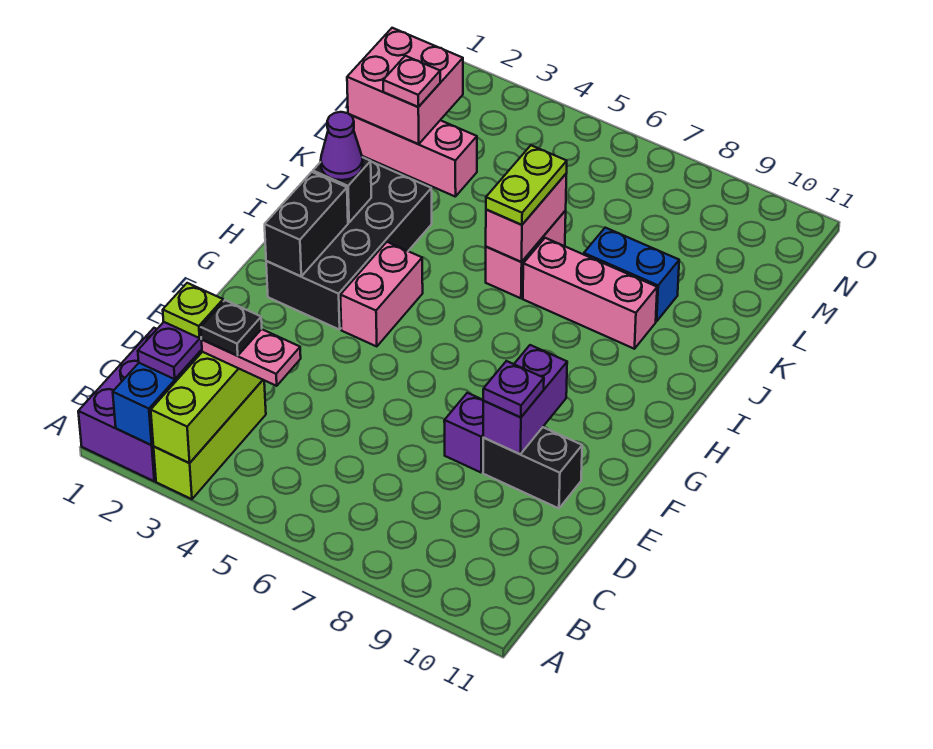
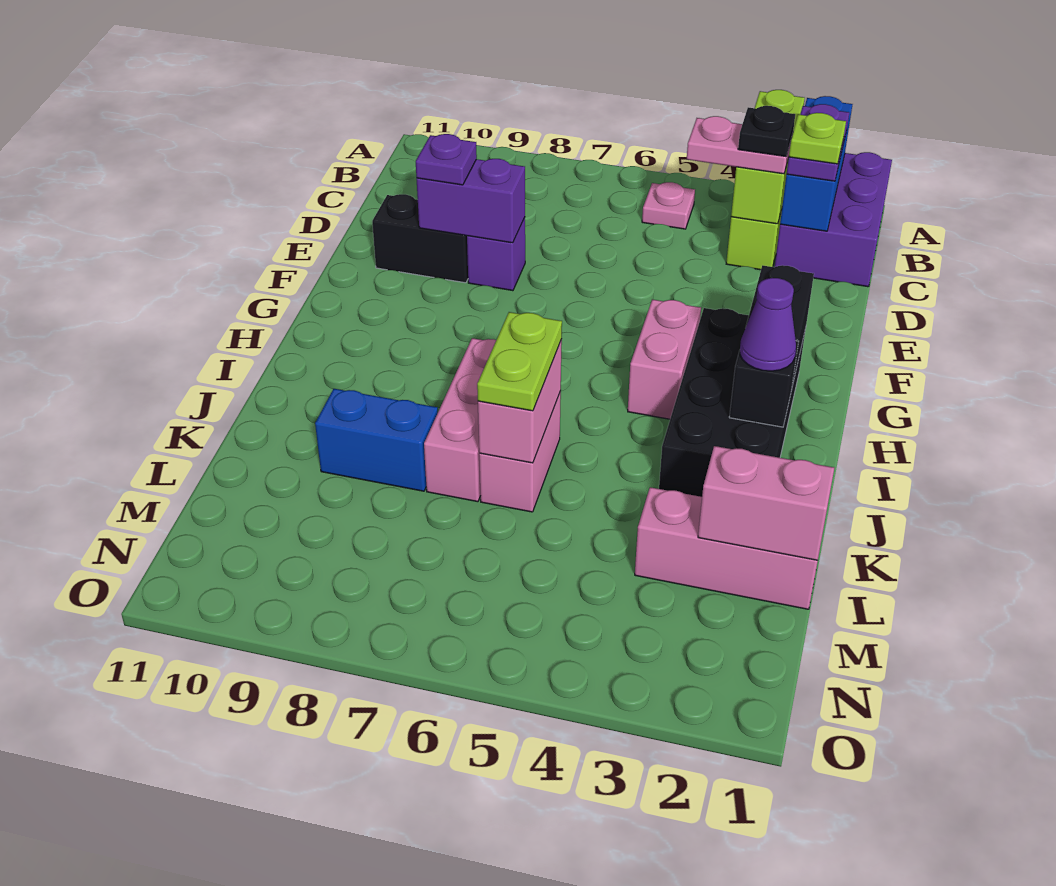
purple brick E9:F9 level 2 -> purple brick E8:E9 level 2
pink brick J7:J9 level 1 -> pink brick I7:K7 level 1
pink brick L1:M2 level 2 -> pink brick L1:L2 level 2
pink plate L2 level 3 -> pink plate B5 level 1

